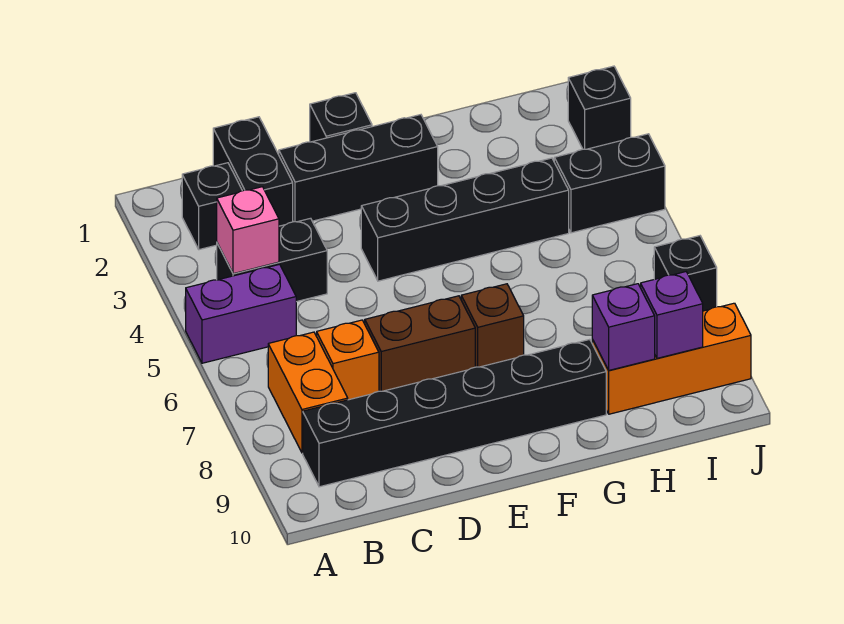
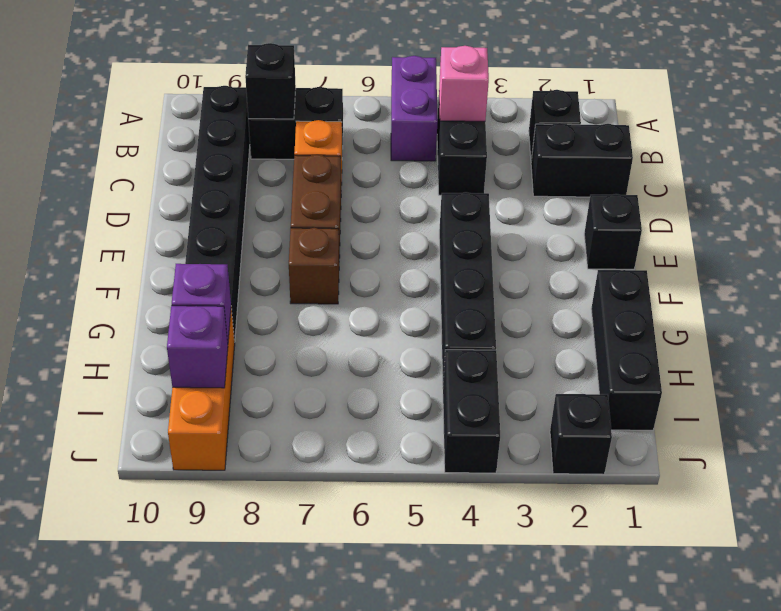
orange brick B7:B8 level 1 -> black brick B7:B8 level 1
black brick D2:F2 level 1 -> black brick G1:I1 level 1
black brick J7 level 1 -> black brick B8 level 2

